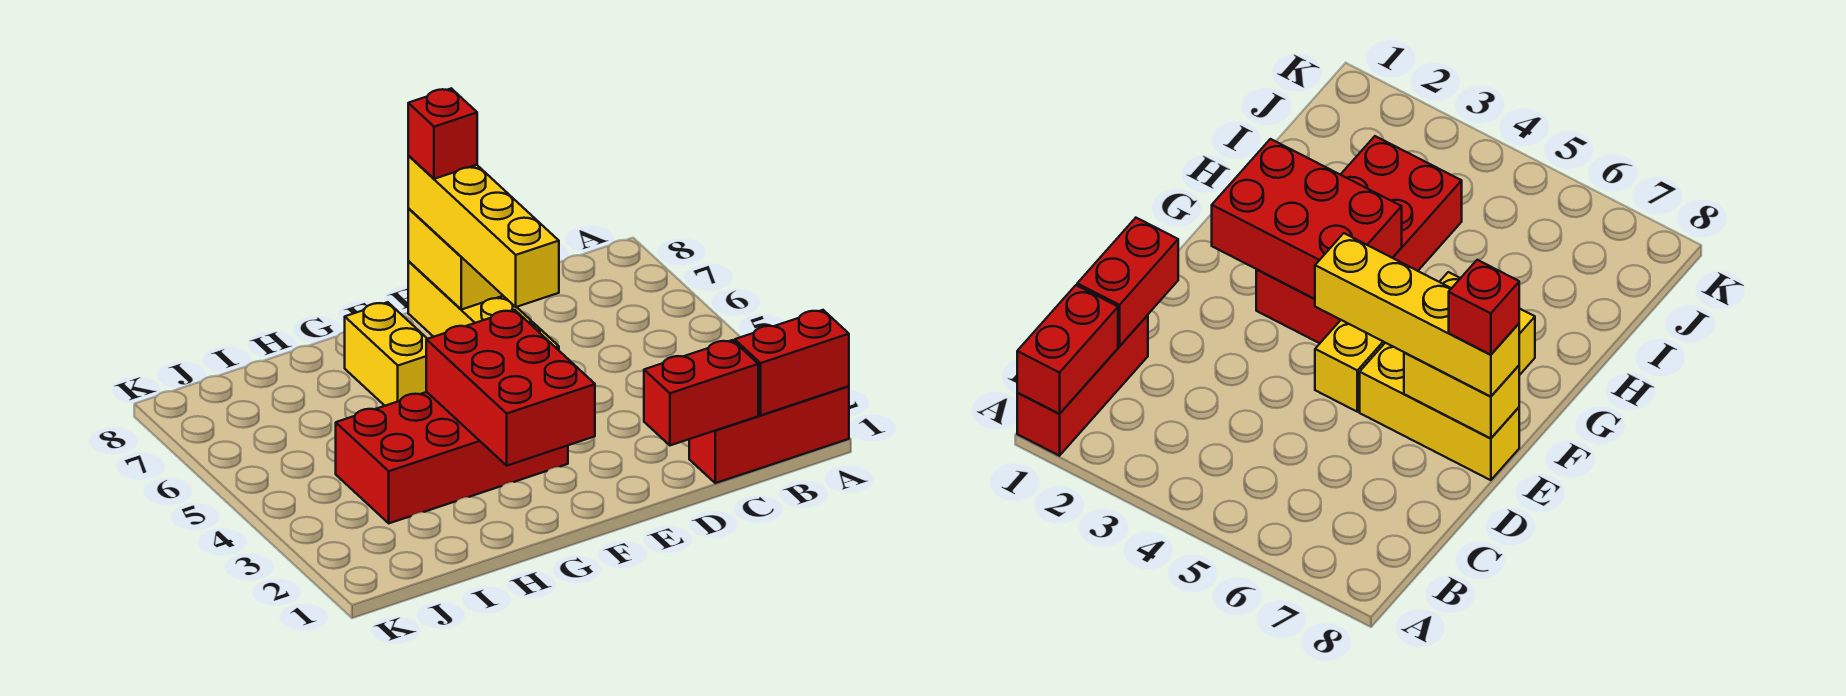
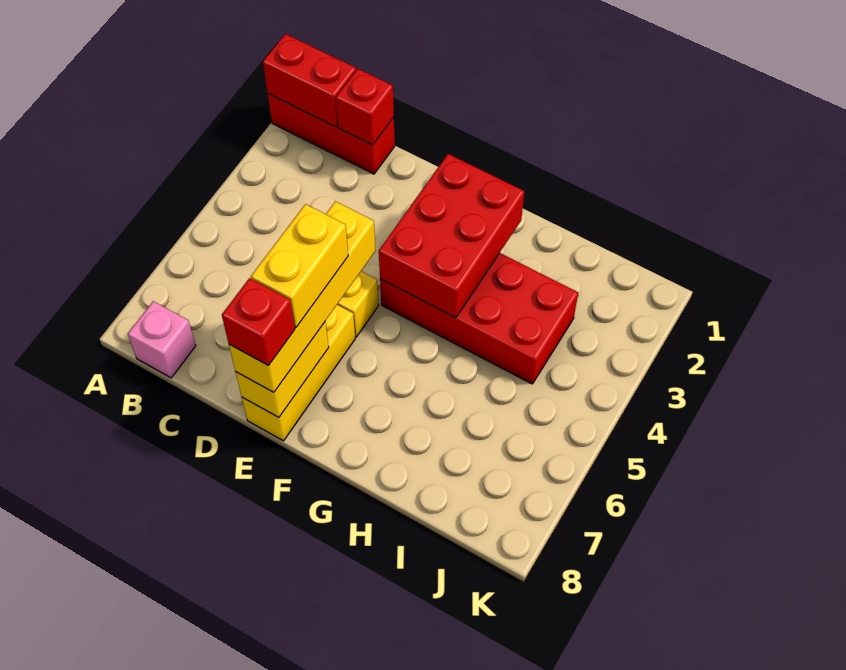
none -> pink brick B8 level 1
red brick C1:D1 level 2 -> red brick C1 level 2
yellow brick G6:G7 level 1 -> yellow brick E6:E7 level 4

